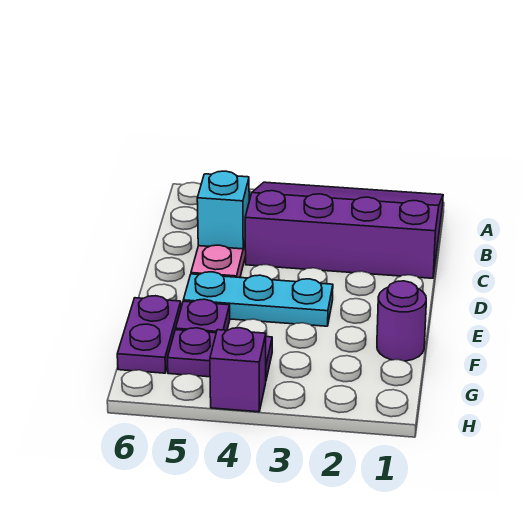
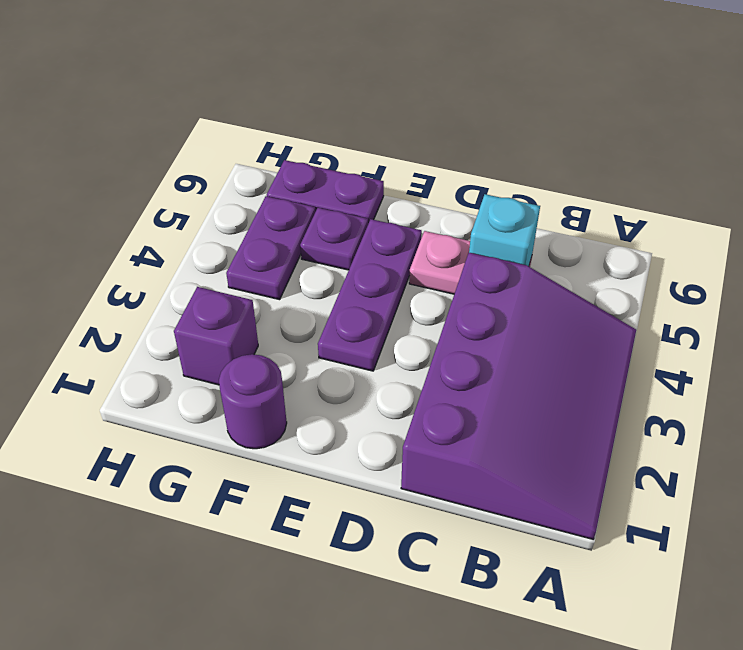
cyan plate E3:E5 level 1 -> purple plate E3:E5 level 1
purple brick H4 level 1 -> purple brick G2 level 1

